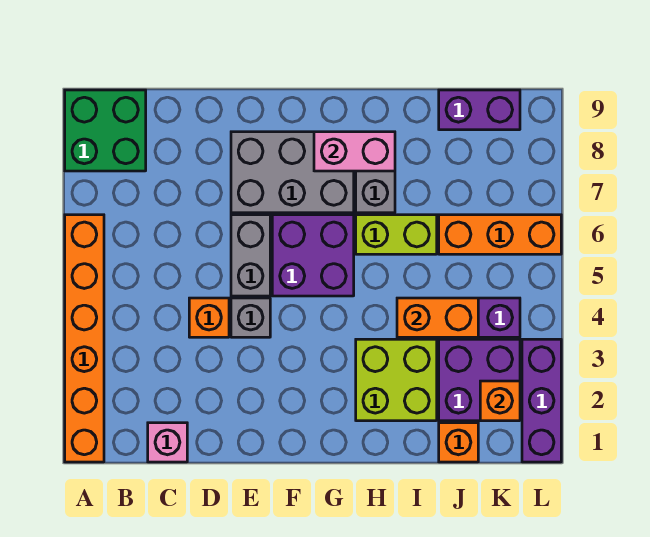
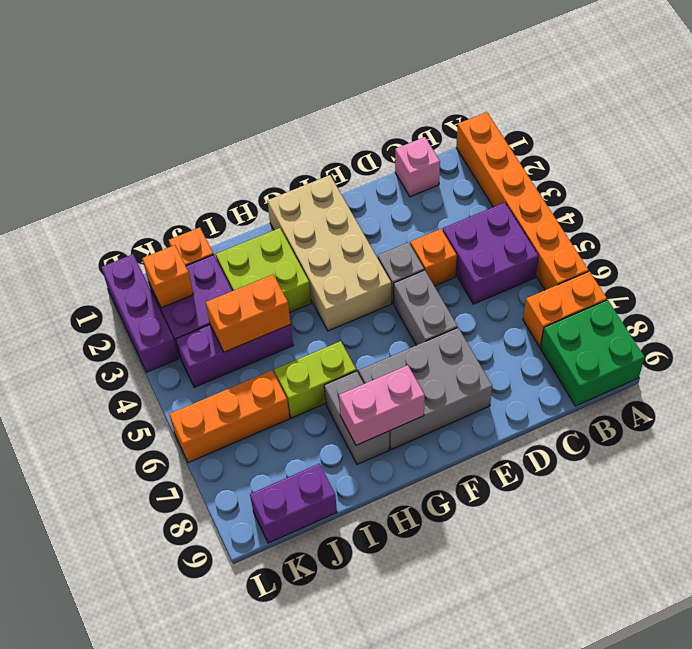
none -> orange brick A7:B7 level 1
none -> tan brick F1:G4 level 1
purple brick F5:G6 level 1 -> purple brick B4:C5 level 1

